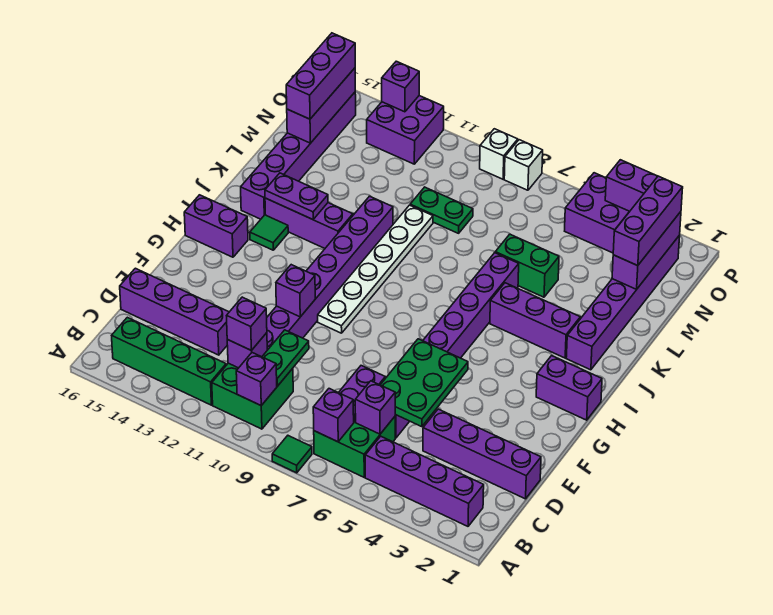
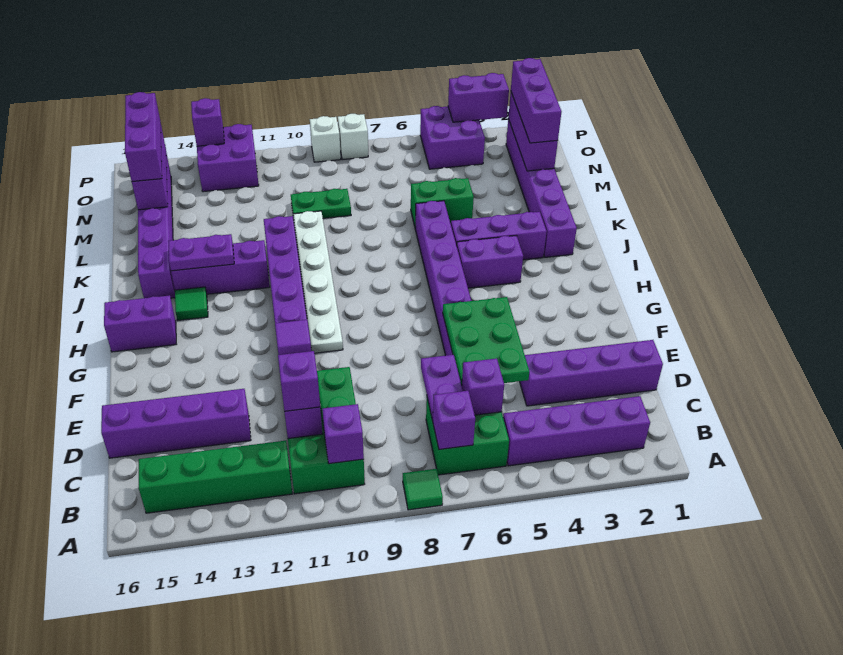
purple brick F11 level 2 -> purple tile F11 level 2
purple brick H1:H2 level 1 -> purple brick I4:I5 level 1

